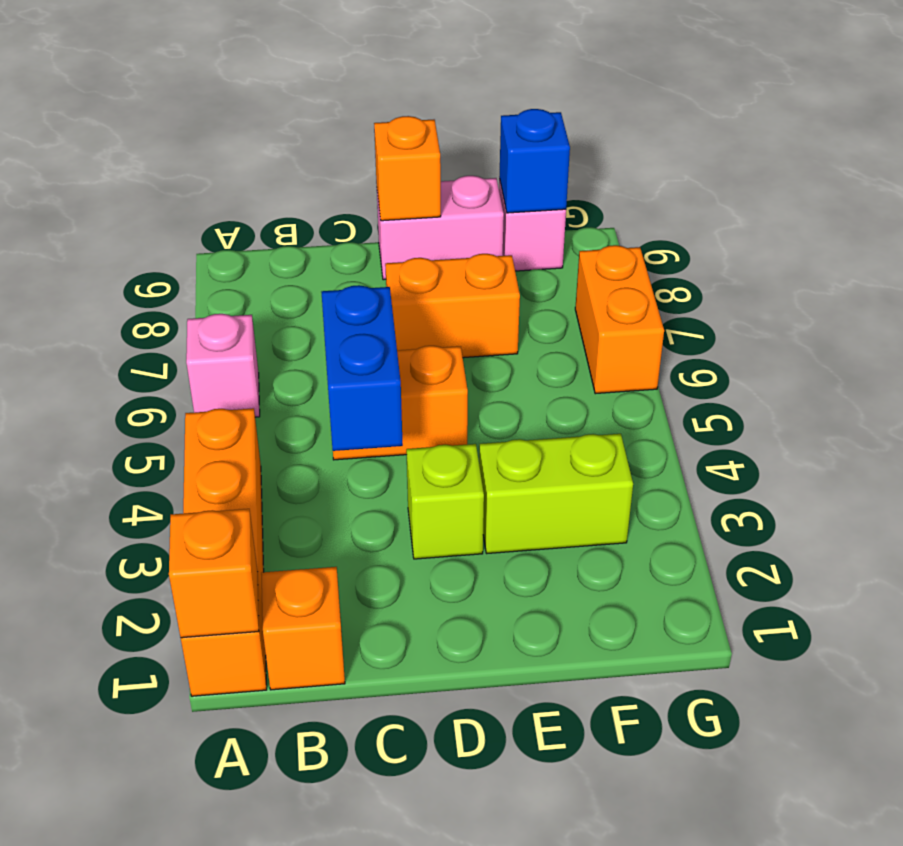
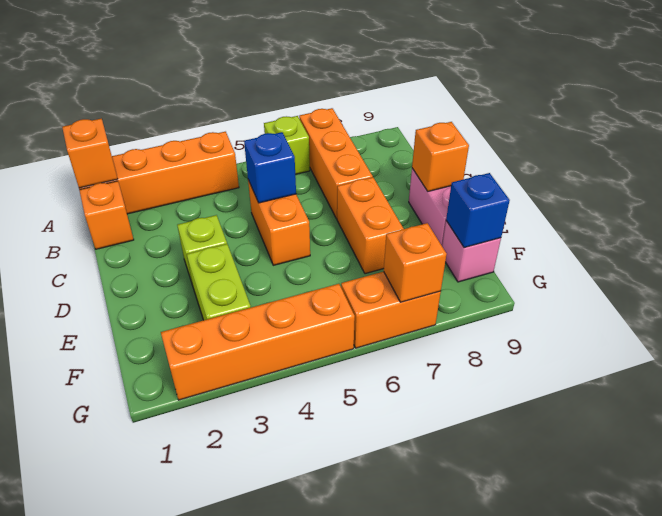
pink brick A6 level 1 -> lime brick A6 level 1
none -> orange brick A7:C7 level 1
blue brick C4:C5 level 2 -> blue brick C5 level 2
none -> orange brick G2:G5 level 1
none -> orange brick G7 level 2

